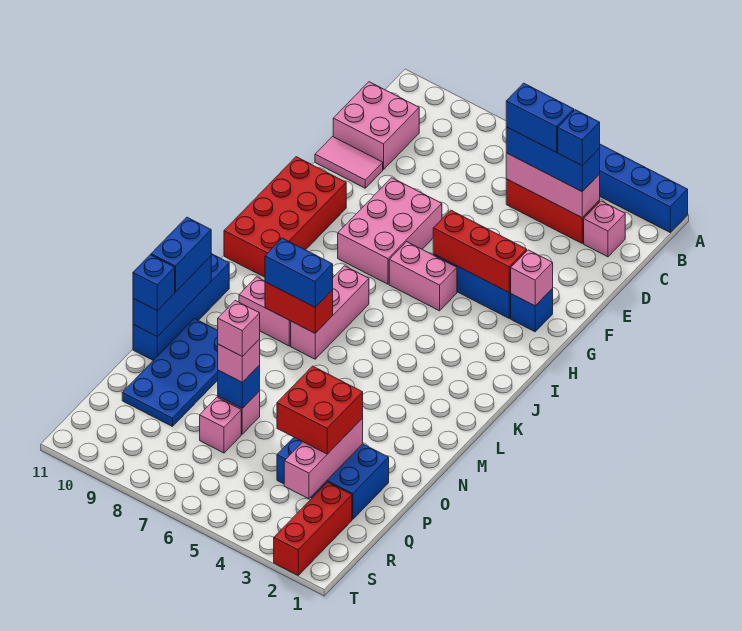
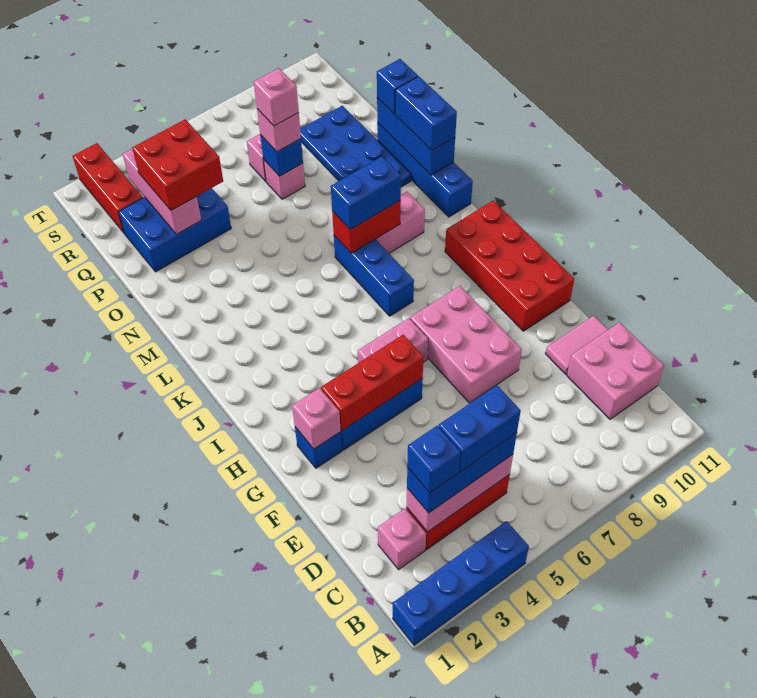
pink brick J7:L7 level 1 -> blue brick J7:L7 level 1

